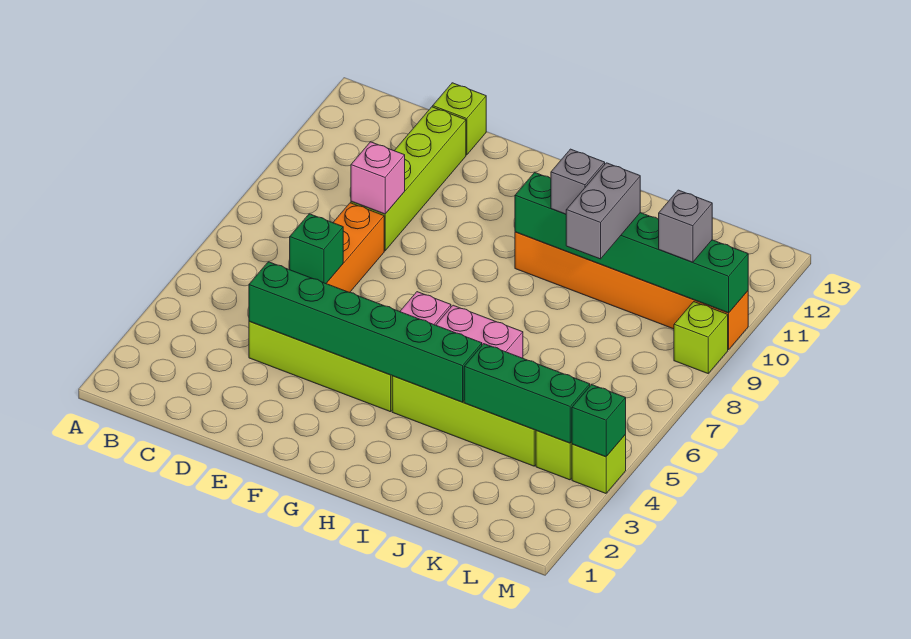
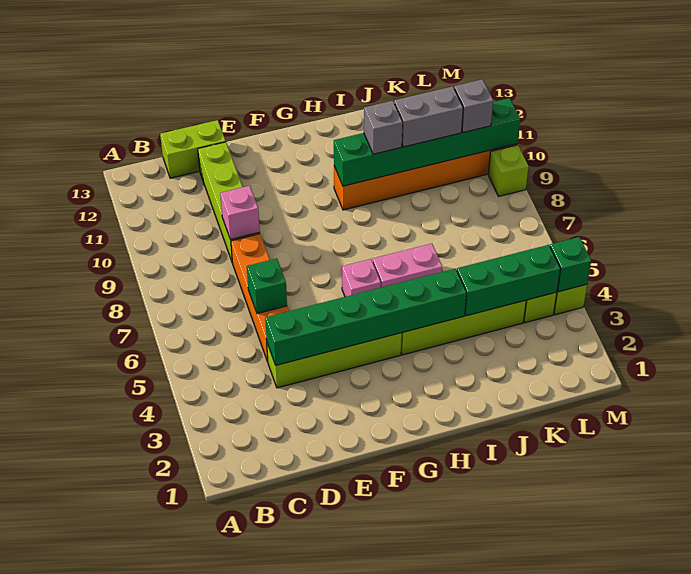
lime brick D13 level 1 -> lime brick C13:D13 level 1
grey brick J9:J10 level 3 -> grey brick J10:K10 level 3

